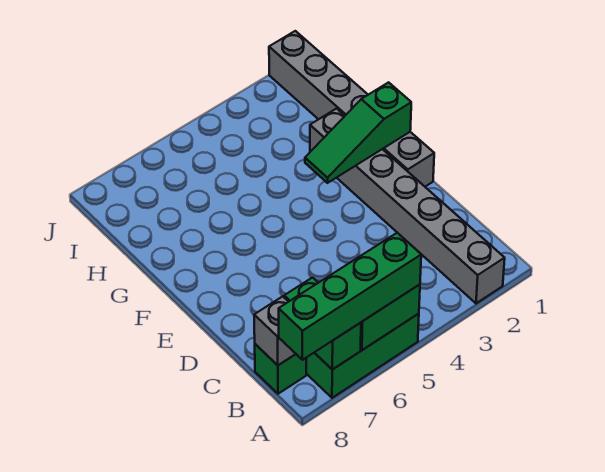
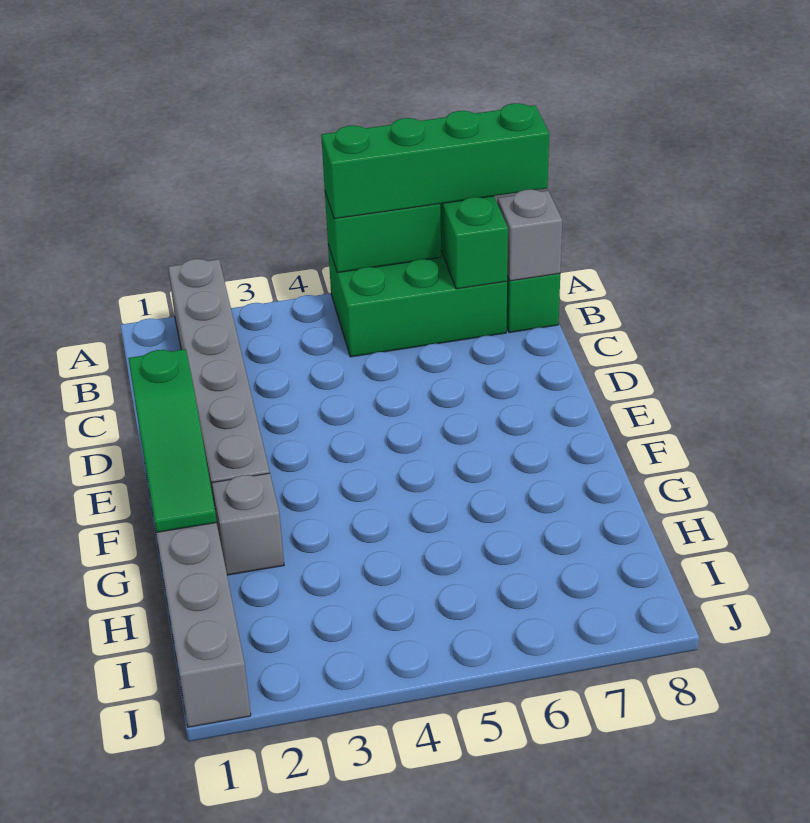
green slope F1:F3 level 2 top 1 -> green slope E1:G1 level 2 top E

